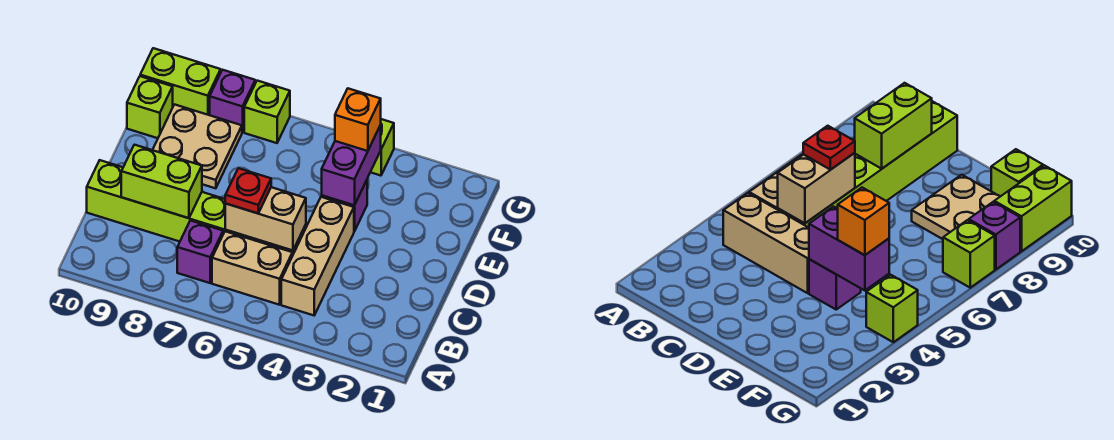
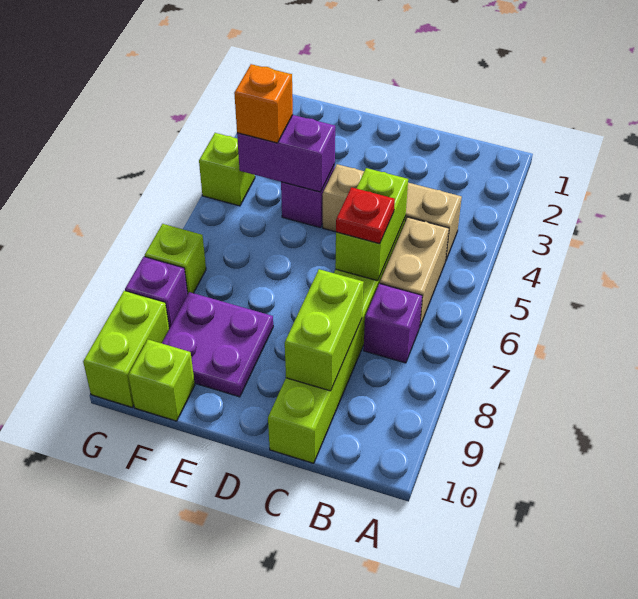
tan brick C5:C6 level 2 -> lime brick C5:C6 level 2
tan plate E8:F9 level 1 -> purple plate E8:F9 level 1

